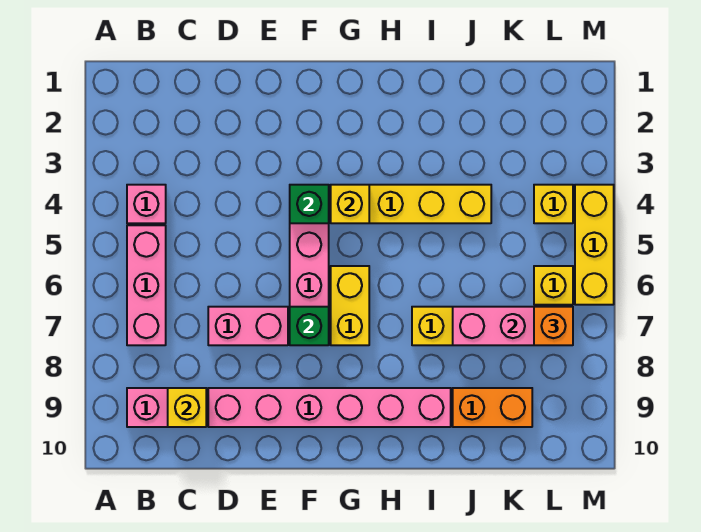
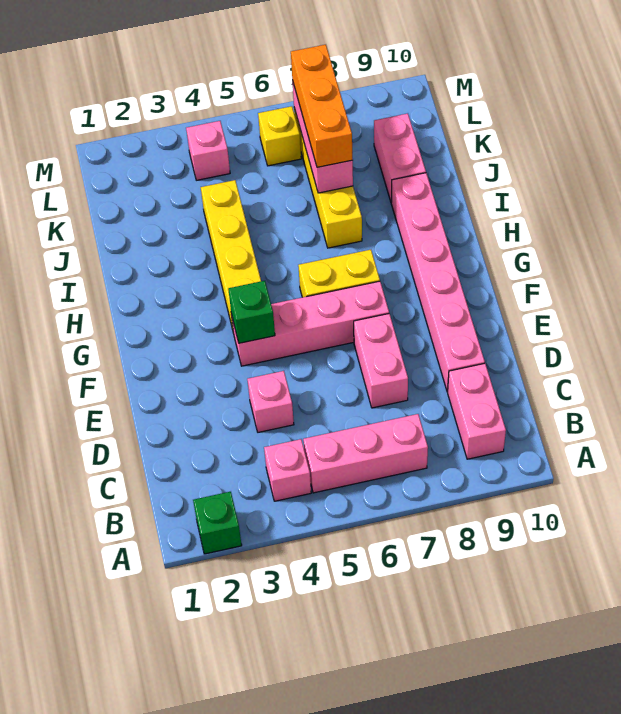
yellow brick C9 level 2 -> none
none -> pink brick D4 level 1
green brick F7 level 2 -> green brick A2 level 1
yellow brick G4 level 2 -> none
orange brick J9:K9 level 1 -> pink brick J9:K9 level 1
yellow brick L4 level 1 -> pink brick L4 level 1
orange brick L7 level 3 -> orange brick J7:L7 level 3
yellow brick M4:M6 level 1 -> none

